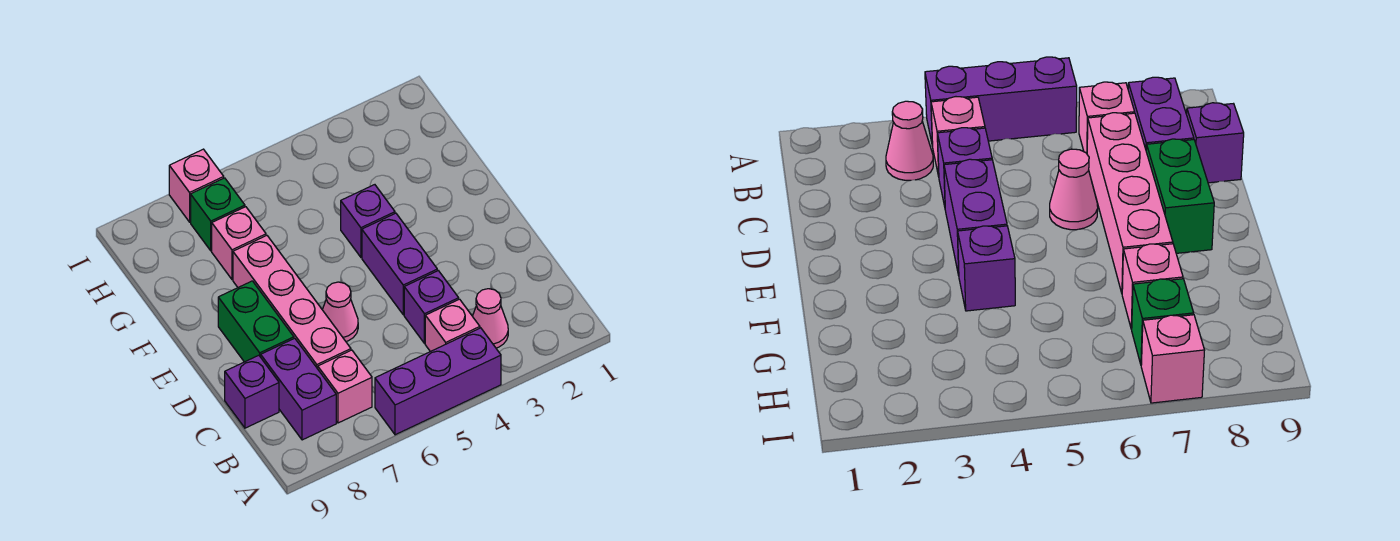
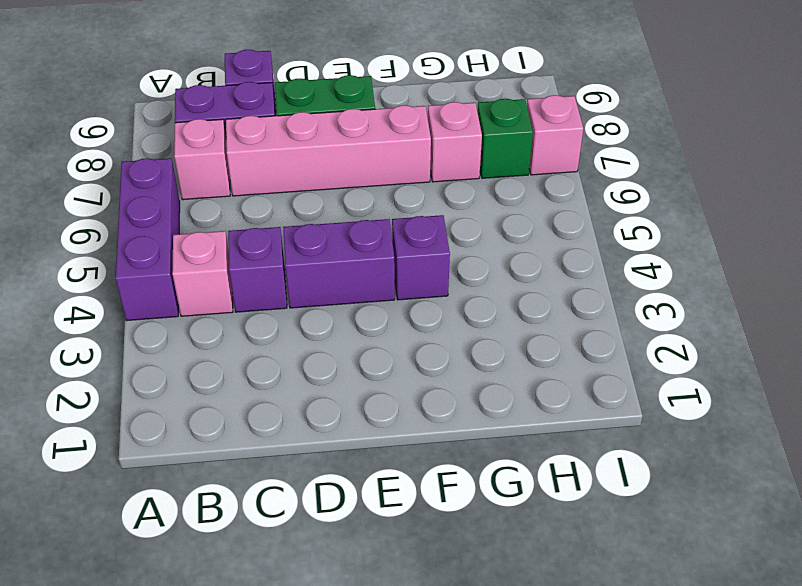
pink cone B3 level 1 -> none
pink cone D6 level 1 -> none

